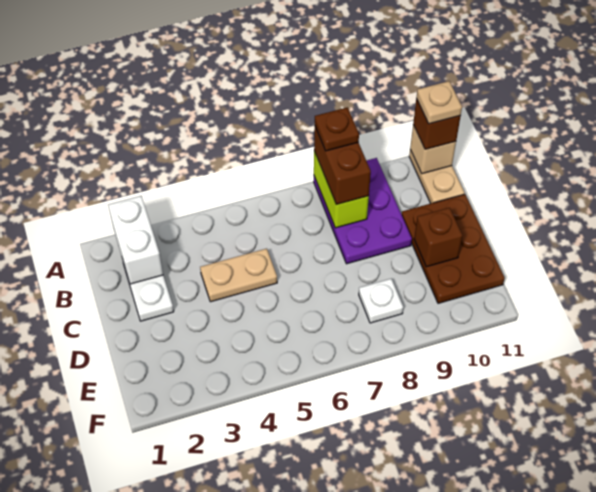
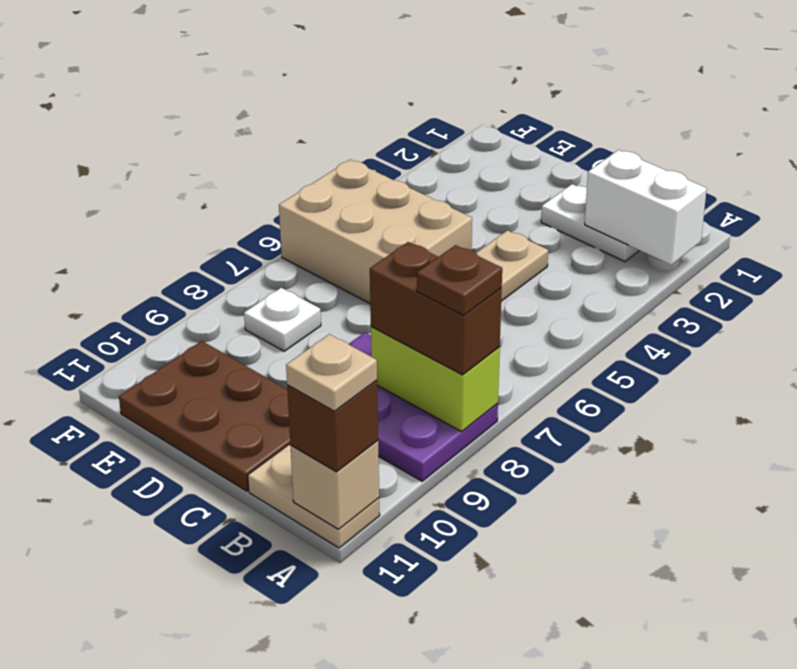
none -> tan brick D5:F6 level 1
brown brick D10 level 2 -> none

